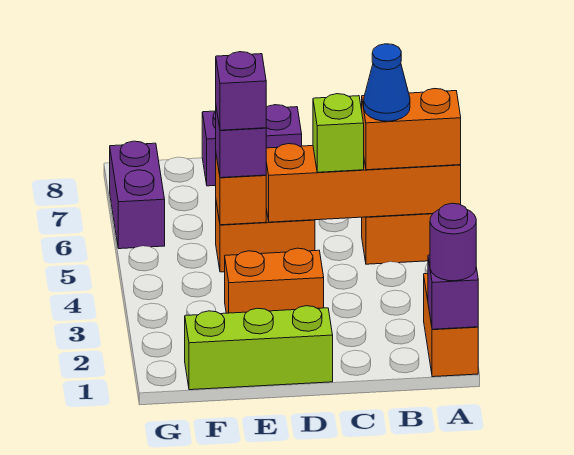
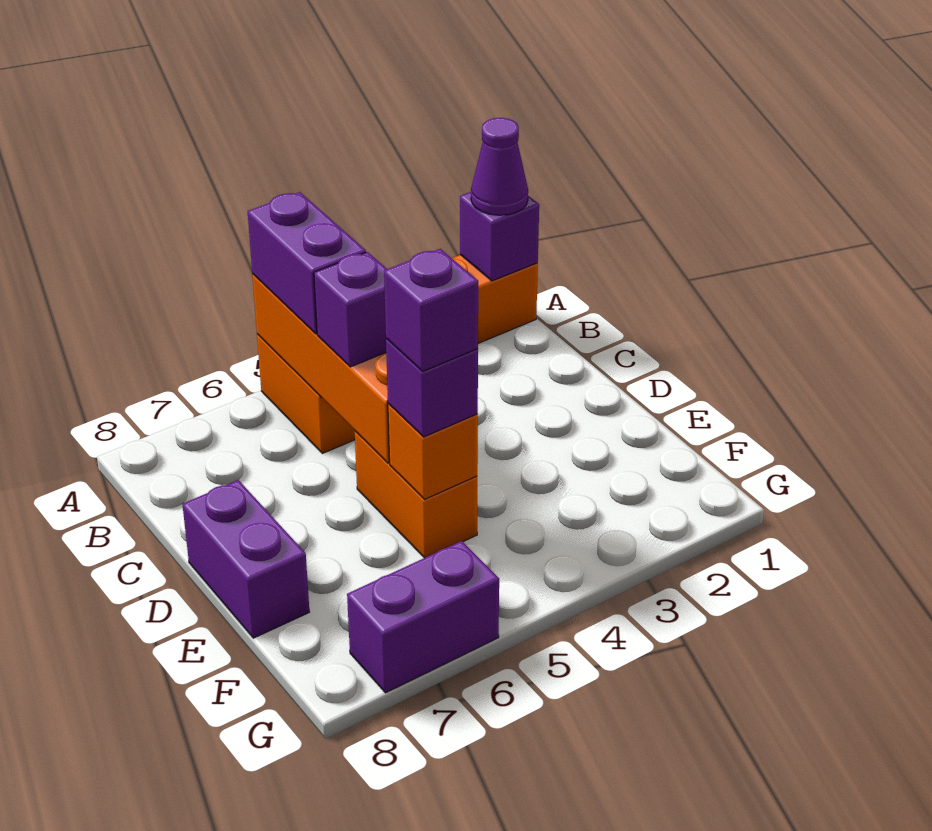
purple round brick A1 level 3 -> purple cone A1 level 3
orange brick A5:B5 level 3 -> purple brick A5:B5 level 3
blue cone B5 level 4 -> none
lime brick C5 level 3 -> purple brick C5 level 3
lime brick D1:F1 level 1 -> none
orange brick D3:E3 level 1 -> none

